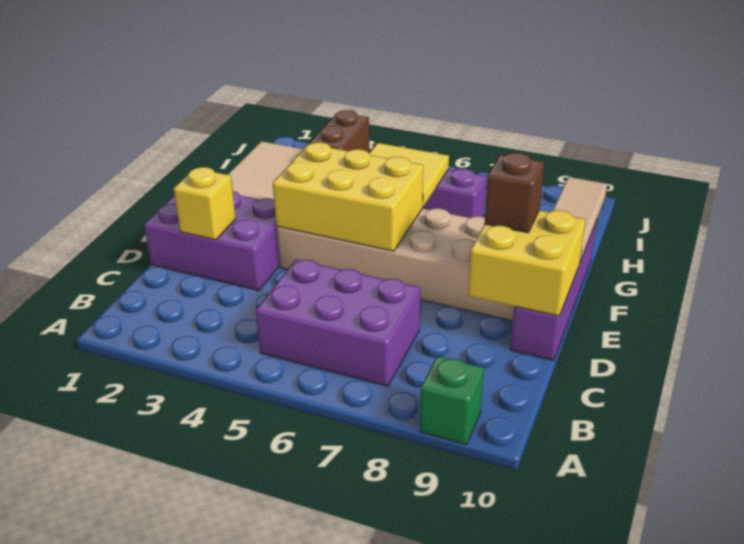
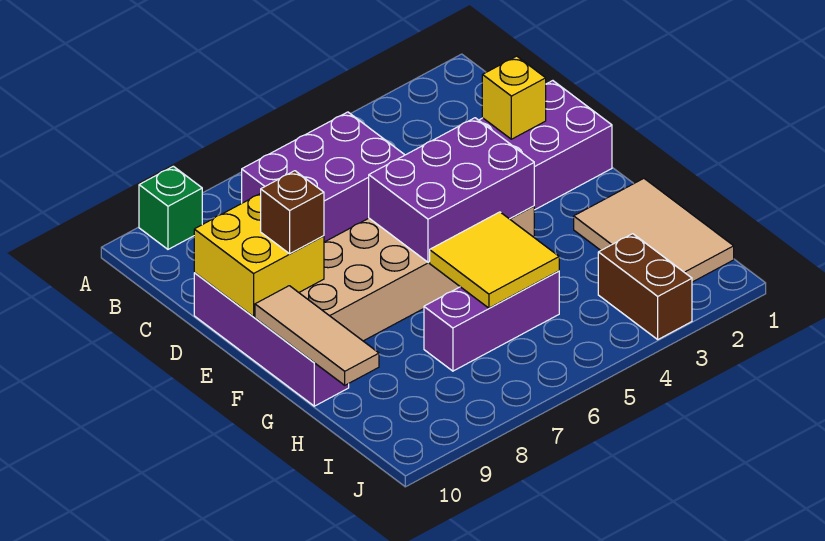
yellow brick E4:F6 level 2 -> purple brick E4:F6 level 2

